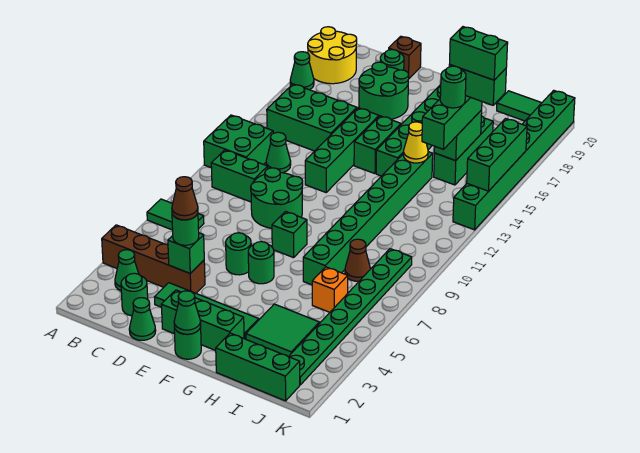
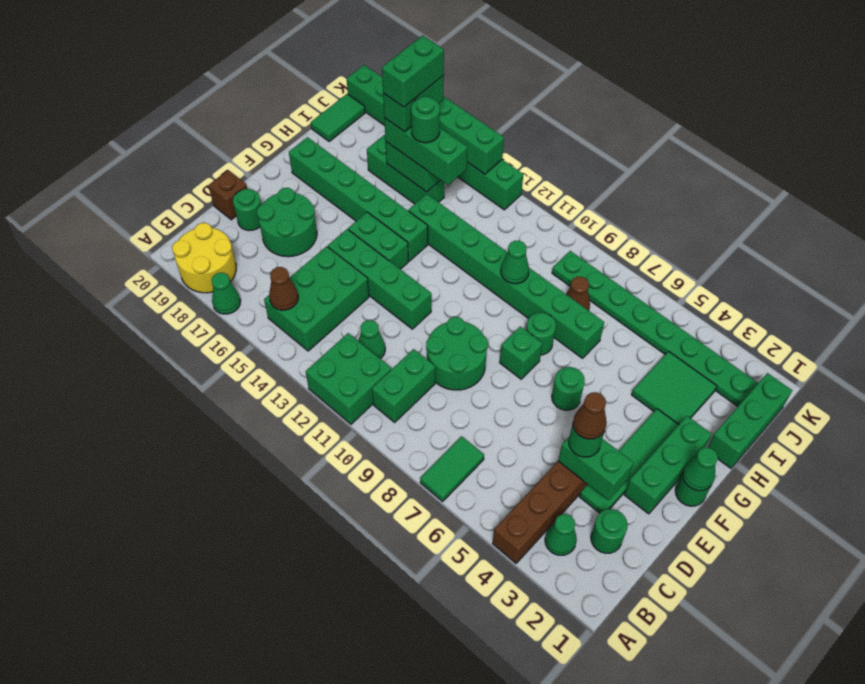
none -> brown cone B15 level 2
green cone D1 level 1 -> green cone H10 level 2
green brick D4 level 2 -> green brick D3:D4 level 2
green round brick E6 level 1 -> green round brick G8 level 1
yellow cone H14 level 2 -> none
orange brick I6 level 1 -> none

